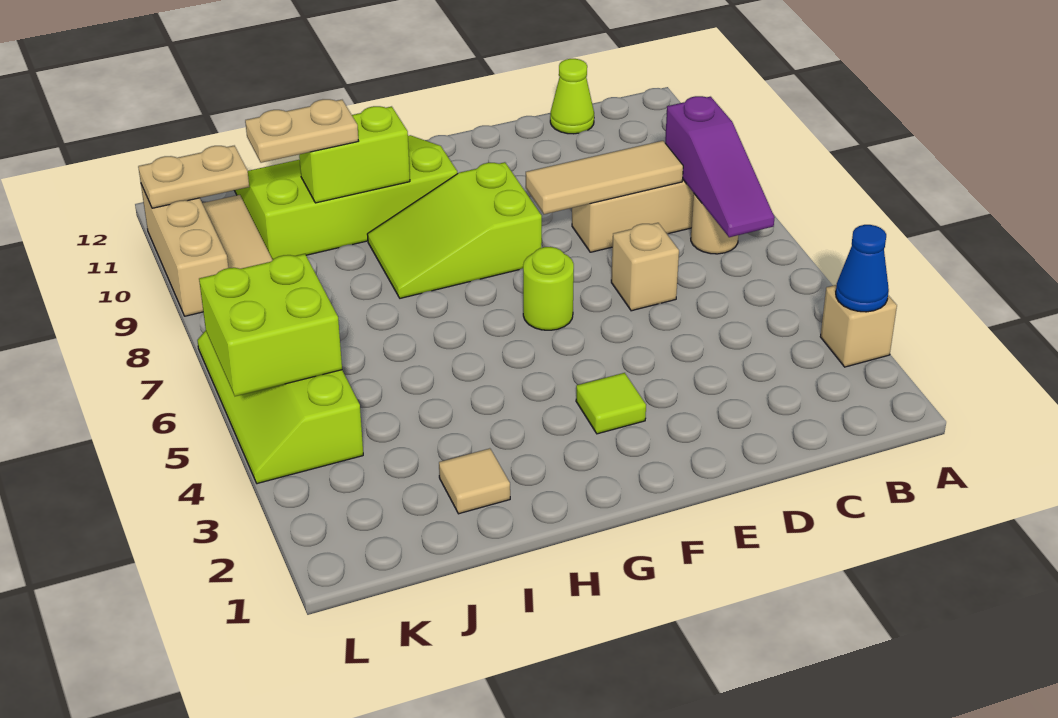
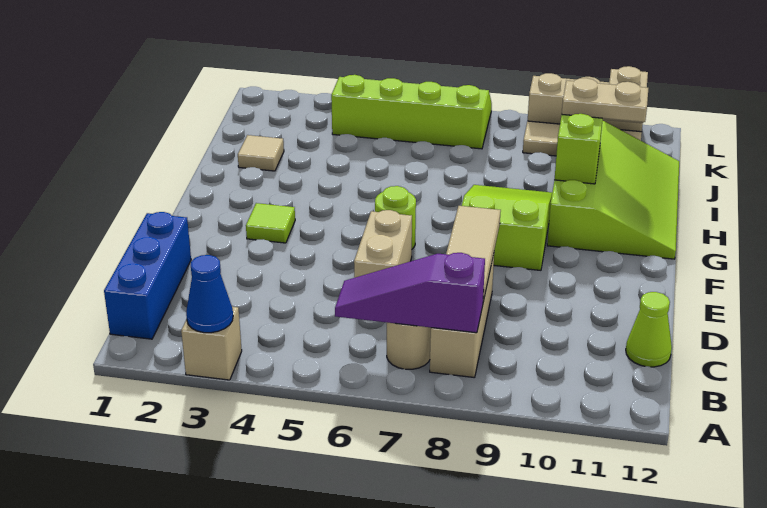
none -> blue brick B1:D1 level 1
tan brick D6 level 1 -> tan brick D6:E6 level 1
tan plate I10:J10 level 3 -> tan plate I10:I11 level 3
lime brick K5:L6 level 2 -> none

